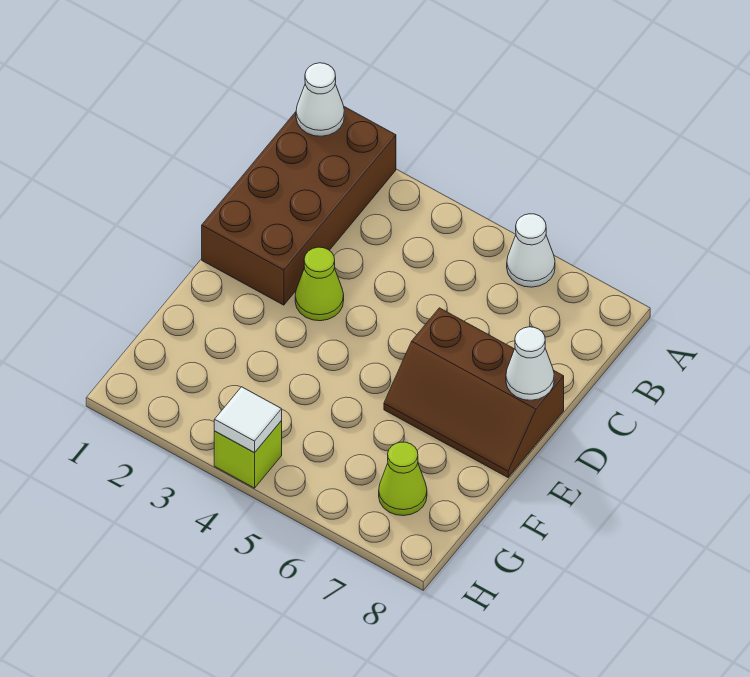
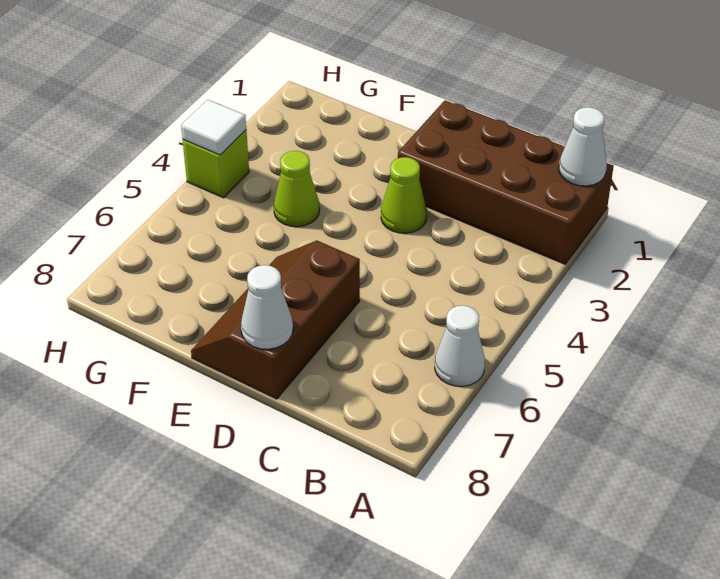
lime cone G7 level 1 -> lime cone F4 level 1

